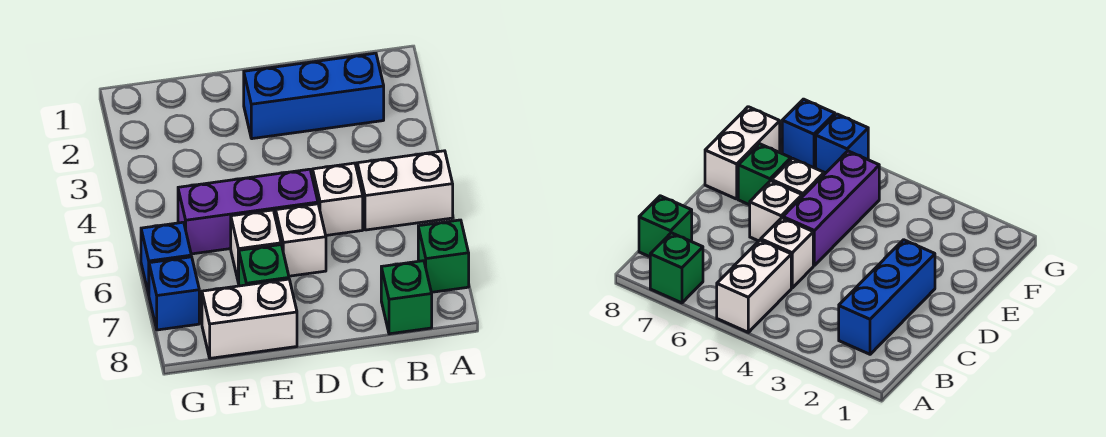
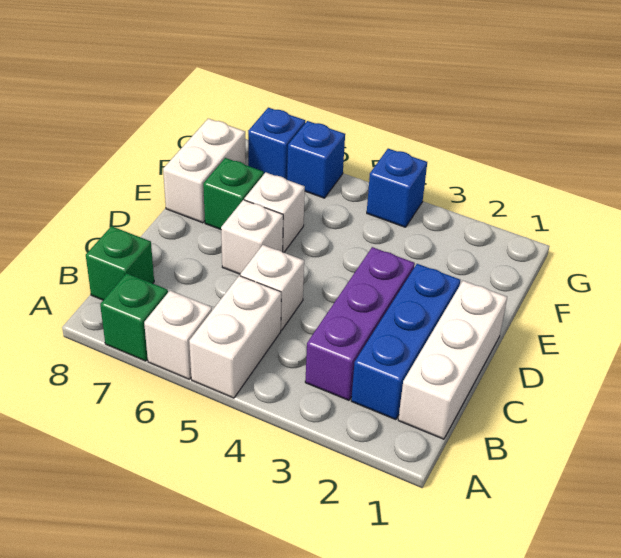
none -> white brick A6 level 1
none -> white brick B1:D1 level 1
purple brick D5:F5 level 1 -> purple brick B3:D3 level 1
none -> blue brick G4 level 1

